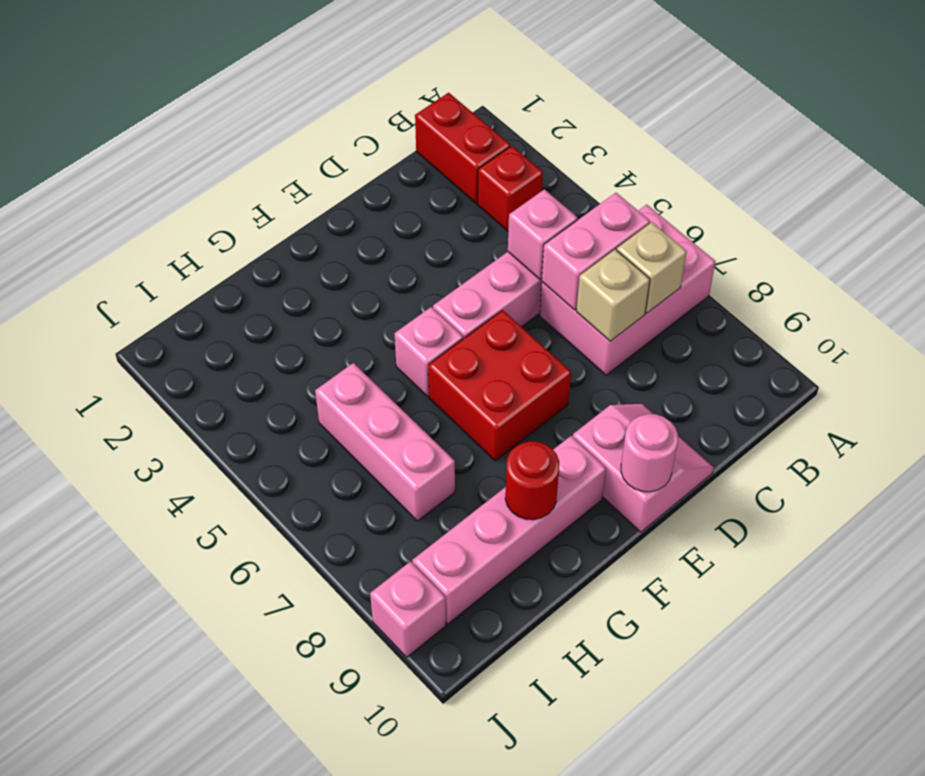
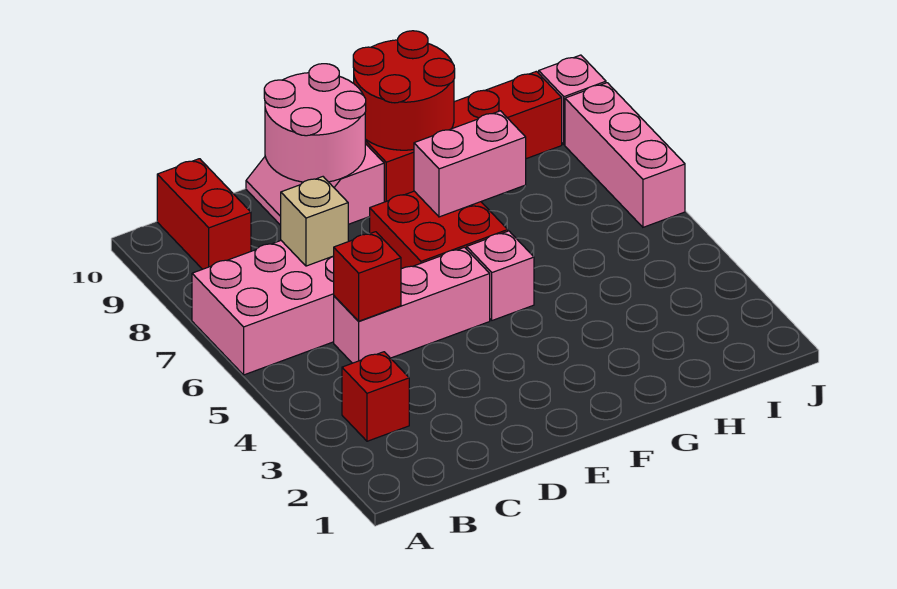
red brick B1:B2 level 1 -> red brick B9:B10 level 1
pink brick B6:C6 level 2 -> pink brick F7:G7 level 2
tan brick B7 level 2 -> none
pink brick C5 level 2 -> red brick C5 level 2
pink round brick E10 level 2 -> pink round brick D9:E10 level 2
pink brick F9:I9 level 1 -> red brick F9:I9 level 1
red round brick G9 level 2 -> red round brick F9:G10 level 2
pink brick H5:H7 level 1 -> pink brick J6:J8 level 1

